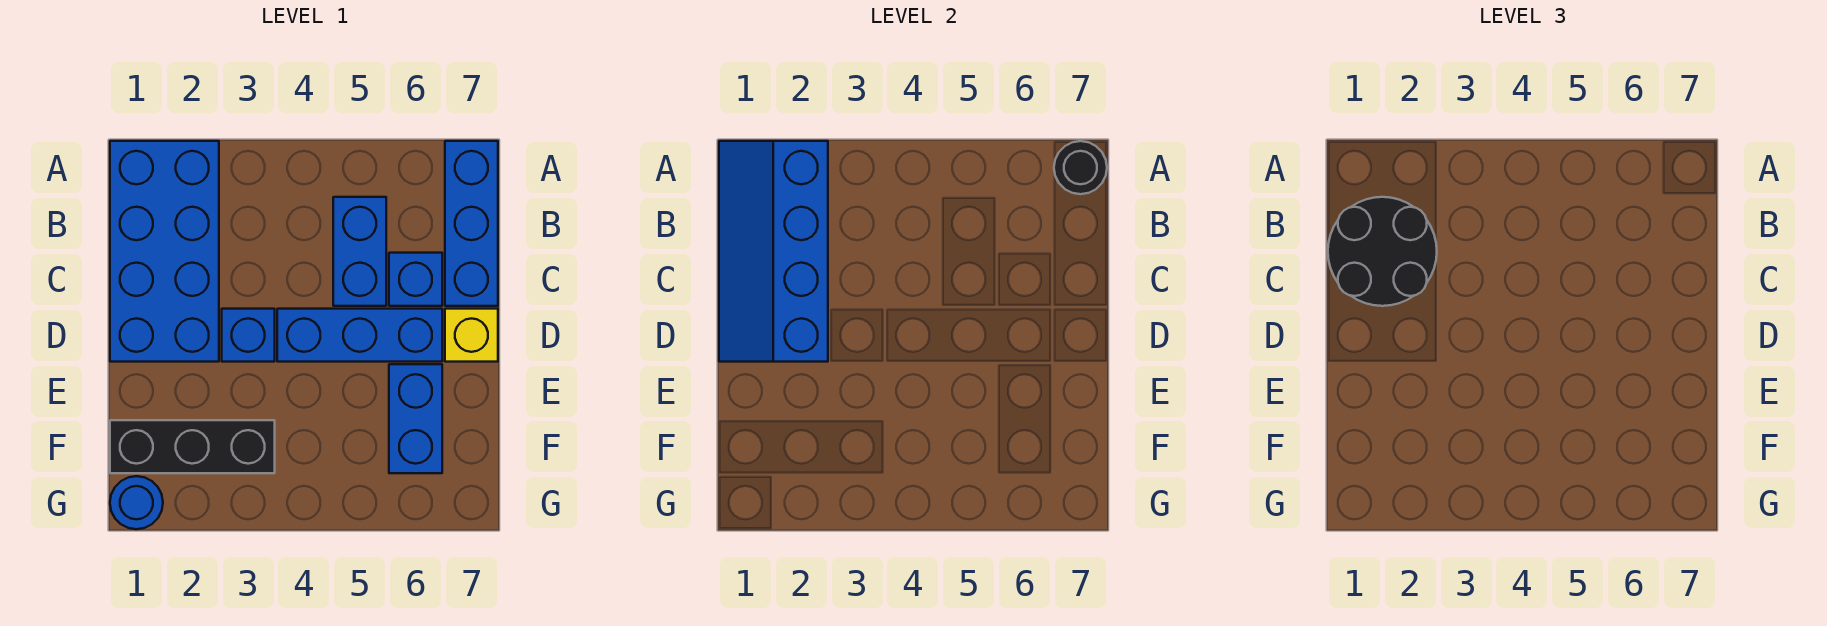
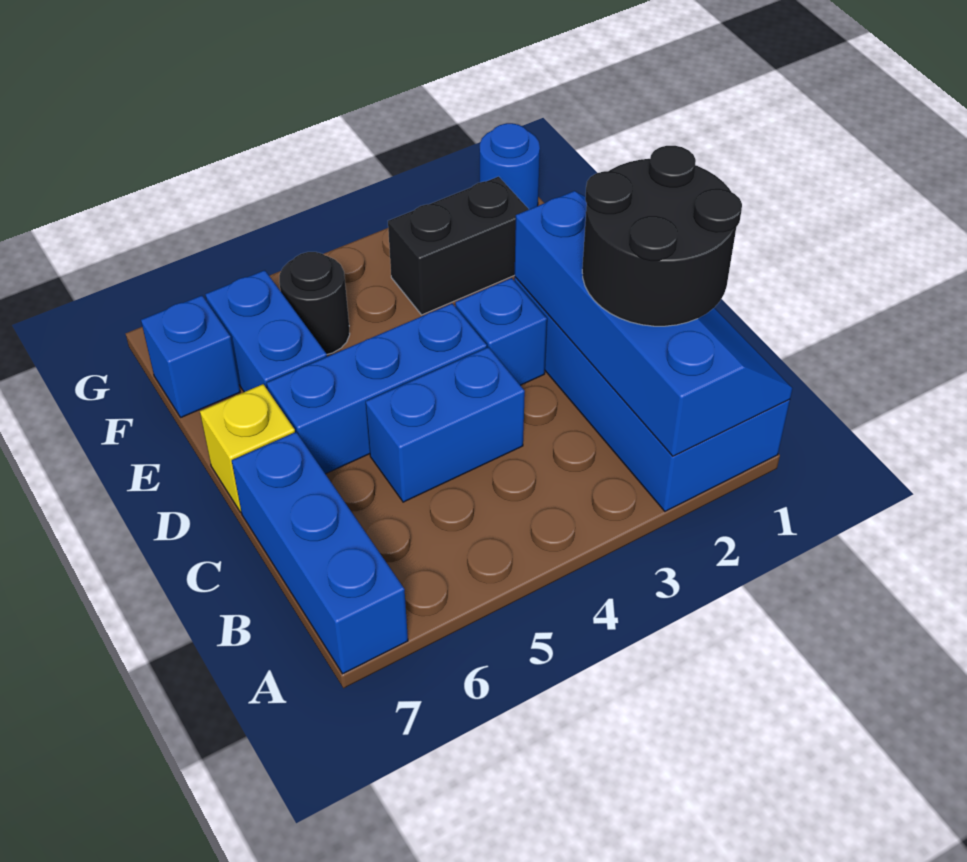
black round brick A7 level 2 -> black round brick F5 level 1
blue brick B5:C5 level 1 -> blue brick C4:C5 level 1
blue brick C6 level 1 -> blue brick F7 level 1
black brick F1:F3 level 1 -> black brick F2:F3 level 1

